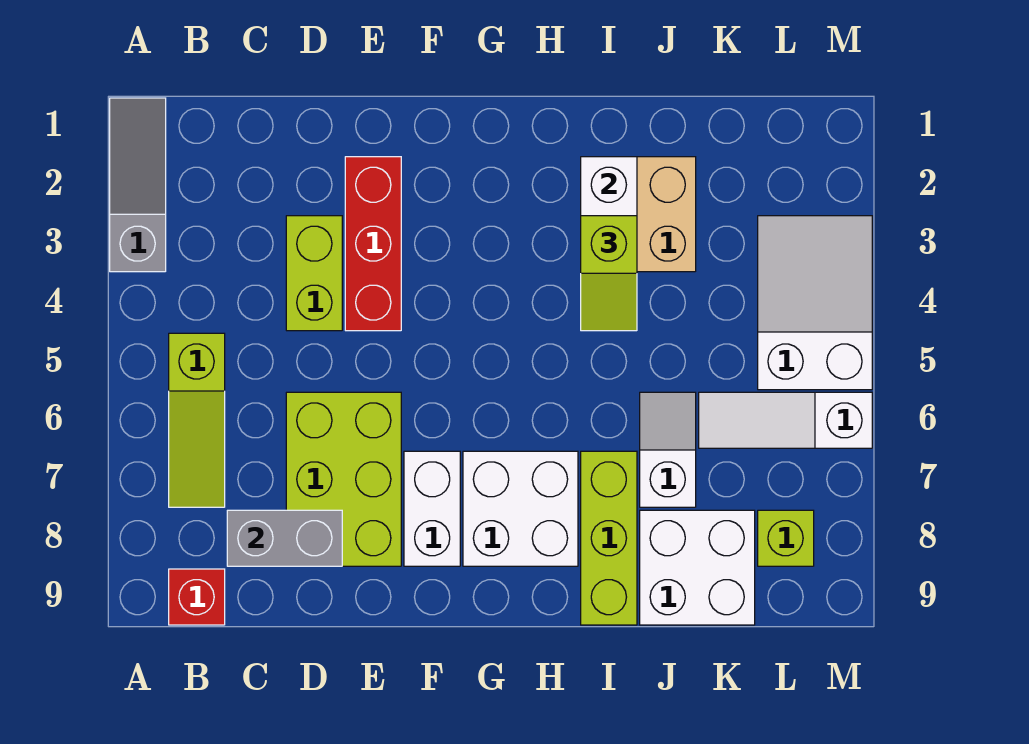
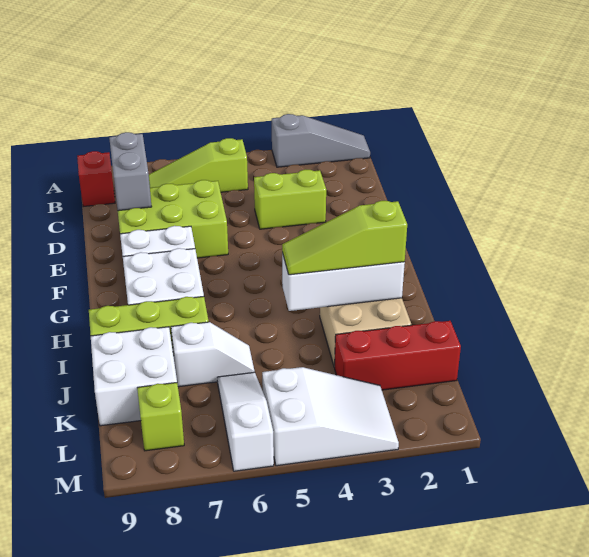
red brick E2:E4 level 1 -> red brick K1:K3 level 1
lime slope I3:I4 level 3 top 3 -> lime slope I2:I4 level 3 top 2

